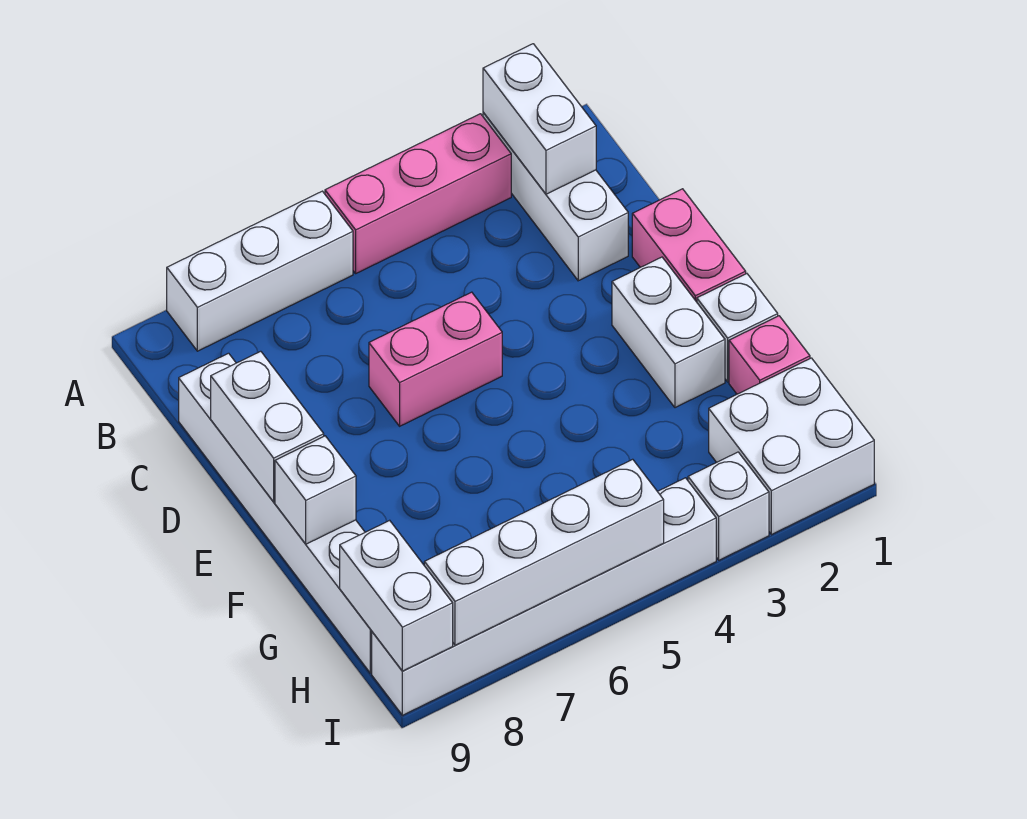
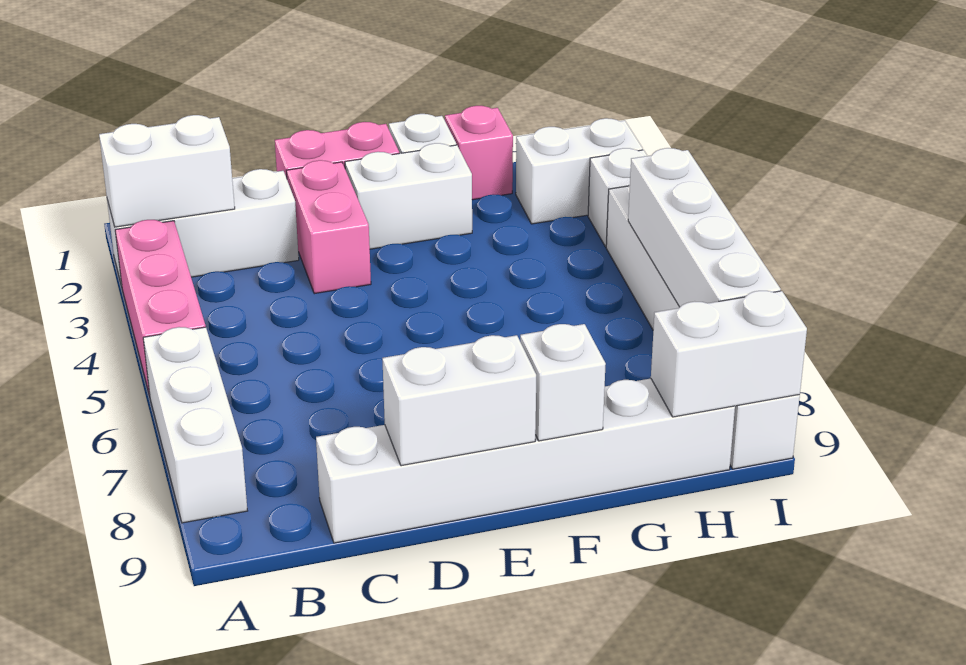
pink brick D5:D6 level 1 -> pink brick D2:D3 level 1
white brick H1:I2 level 1 -> white brick H2:I2 level 1

